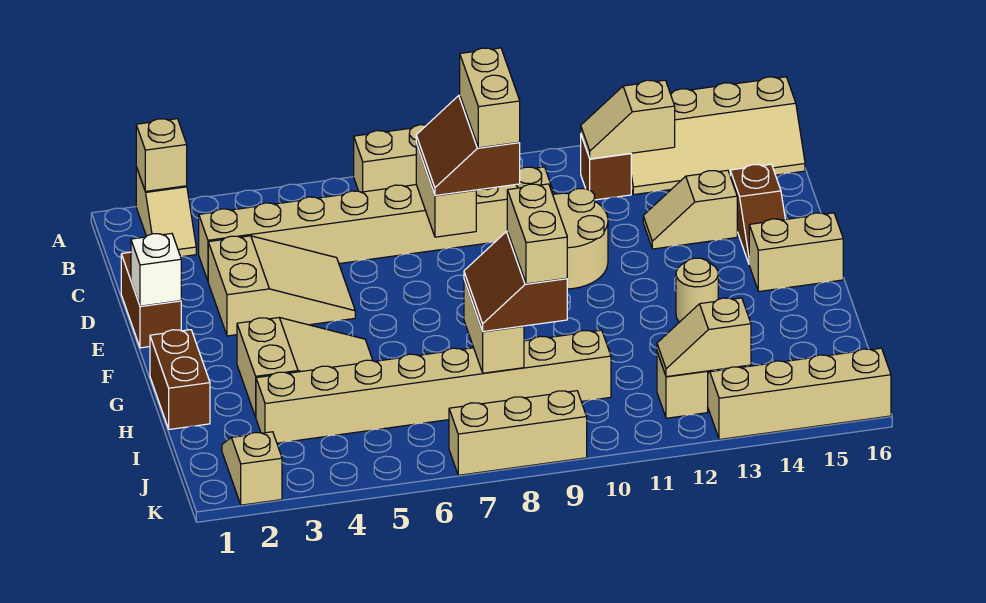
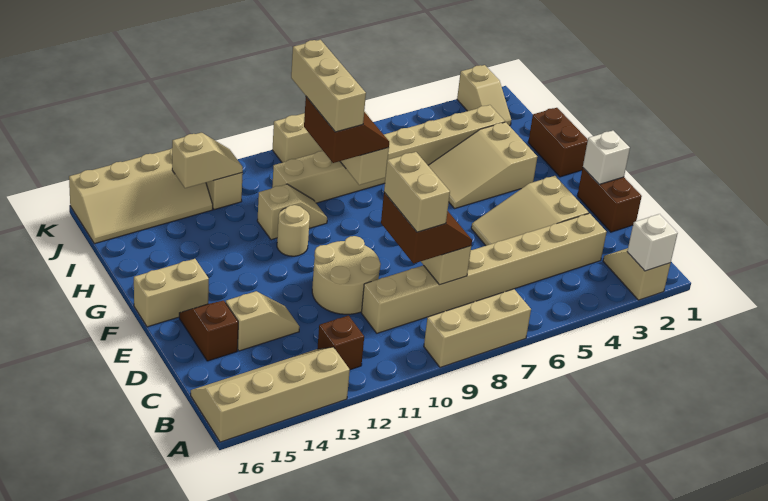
tan brick A2 level 2 -> white brick A2 level 2
tan slope B12:B13 level 2 top 13 -> tan slope H10:H11 level 1 top 11
tan round brick G13 level 1 -> tan round brick G11 level 1
tan brick H9:I9 level 4 -> tan brick H9:J9 level 4

